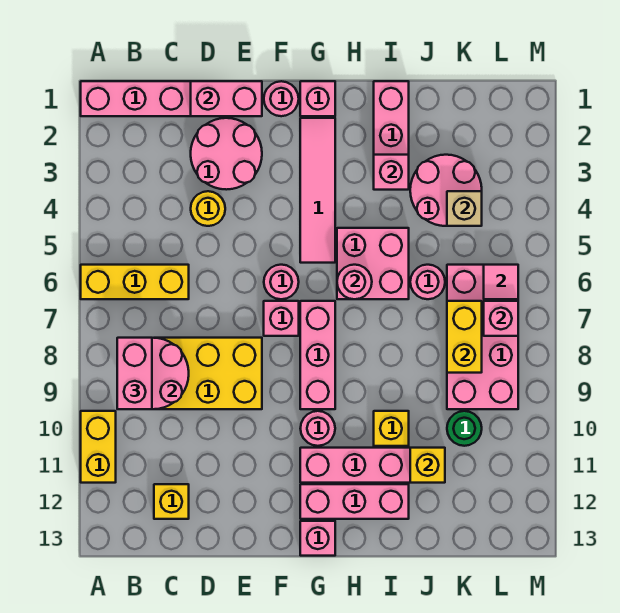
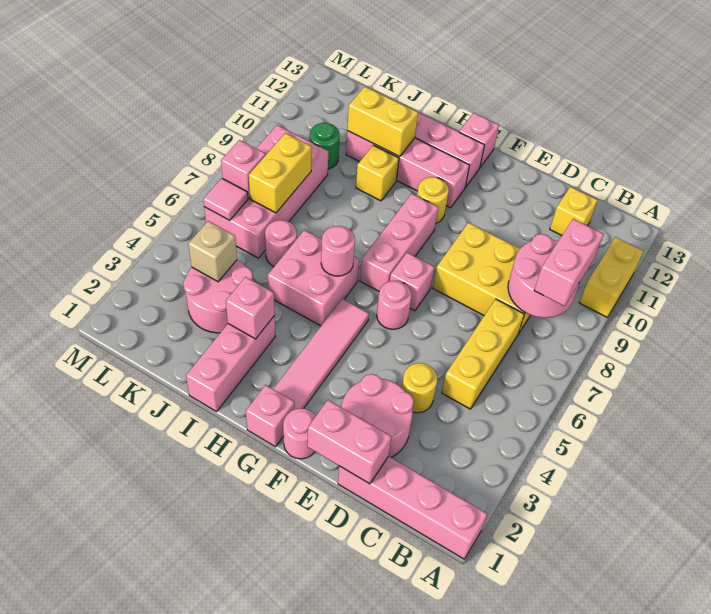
yellow brick A6:C6 level 1 -> yellow brick C5:C7 level 1
pink round brick G10 level 1 -> yellow round brick G10 level 1
yellow brick J11 level 2 -> yellow brick I11:J11 level 2

